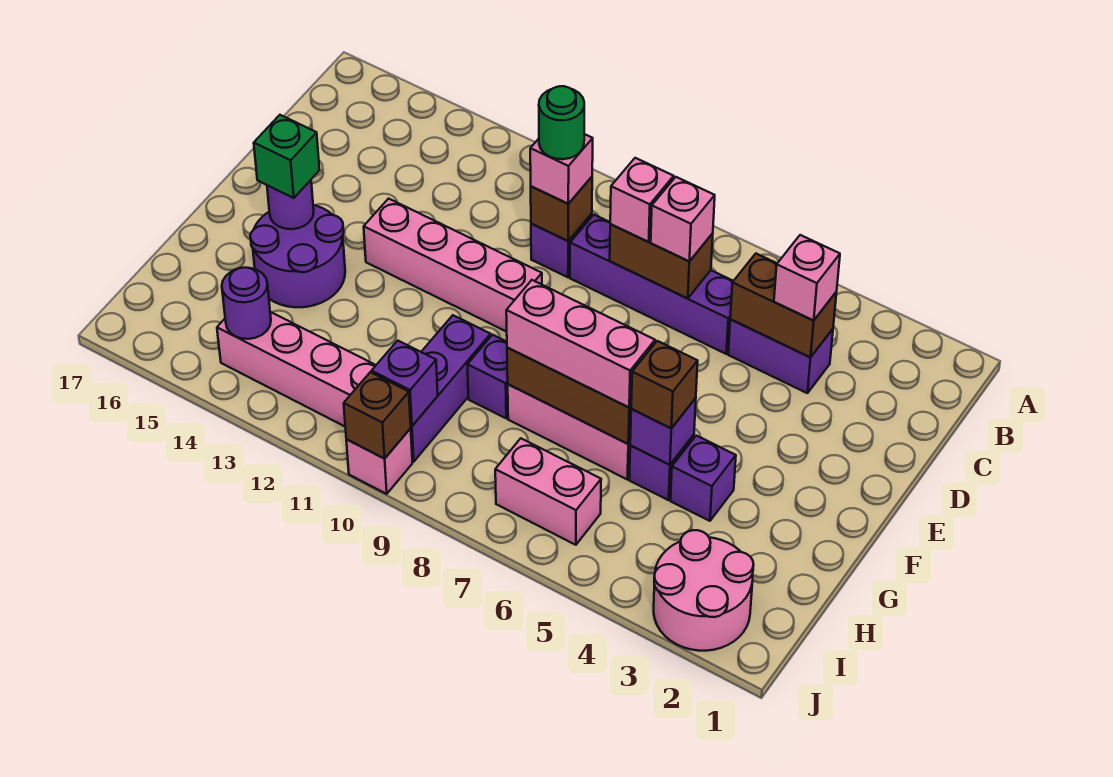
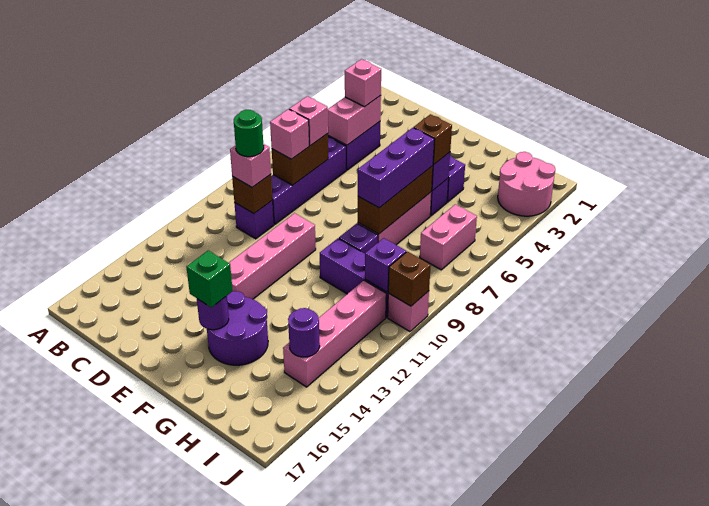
brown brick C4:C5 level 2 -> pink brick C4:C5 level 2
pink brick G6:G8 level 3 -> purple brick G6:G8 level 3

